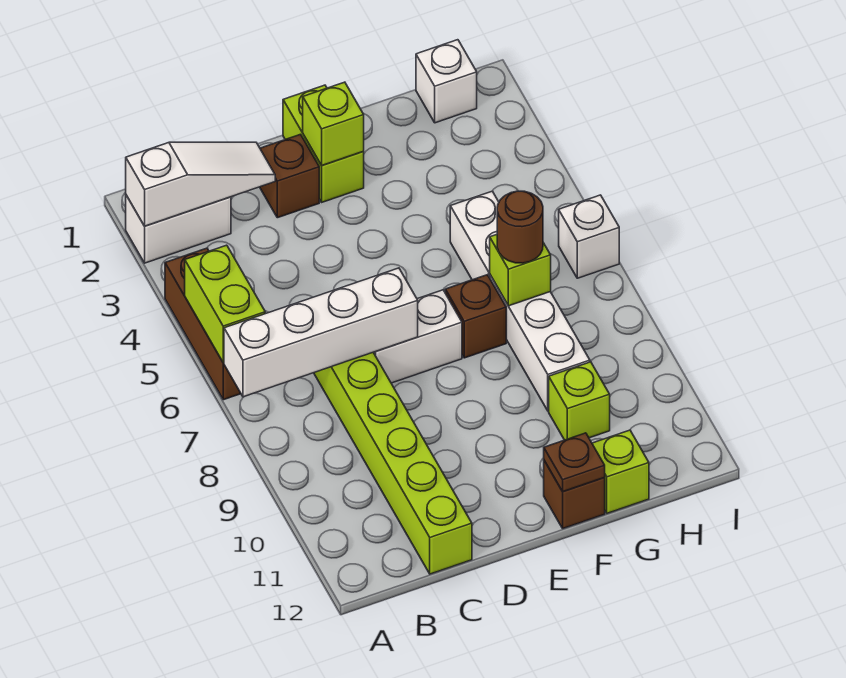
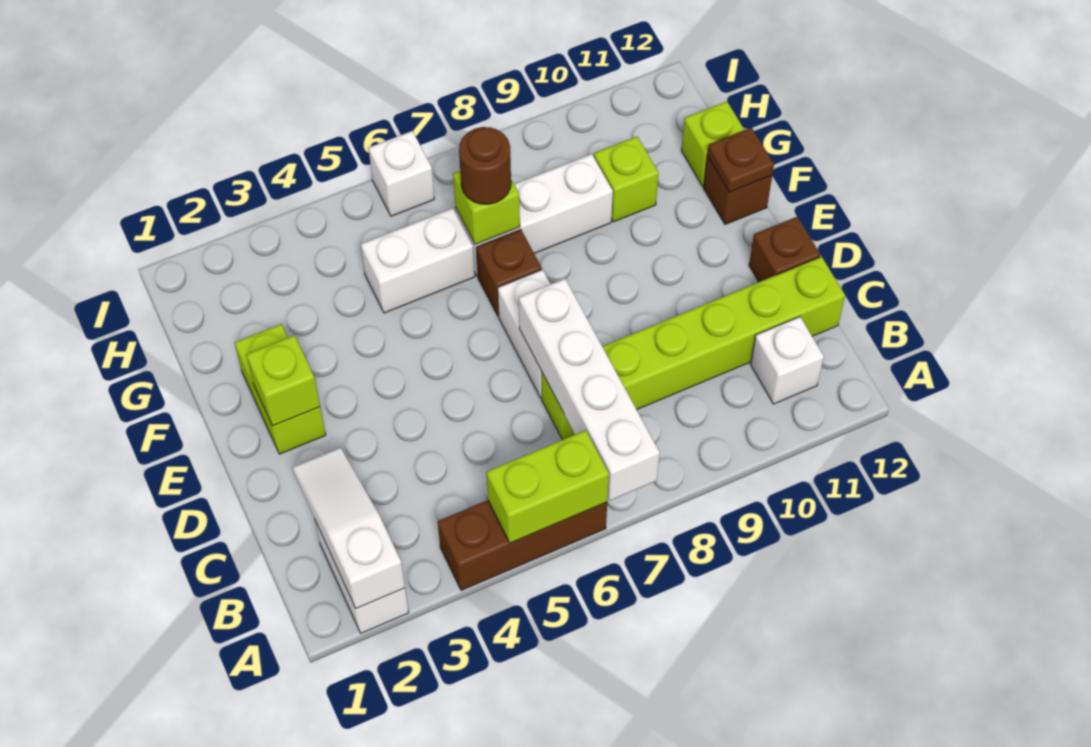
brown brick D2 level 1 -> brown brick D12 level 1
lime brick E1:E2 level 1 -> lime brick E2:F2 level 1
white brick H1 level 1 -> white brick B11 level 1

